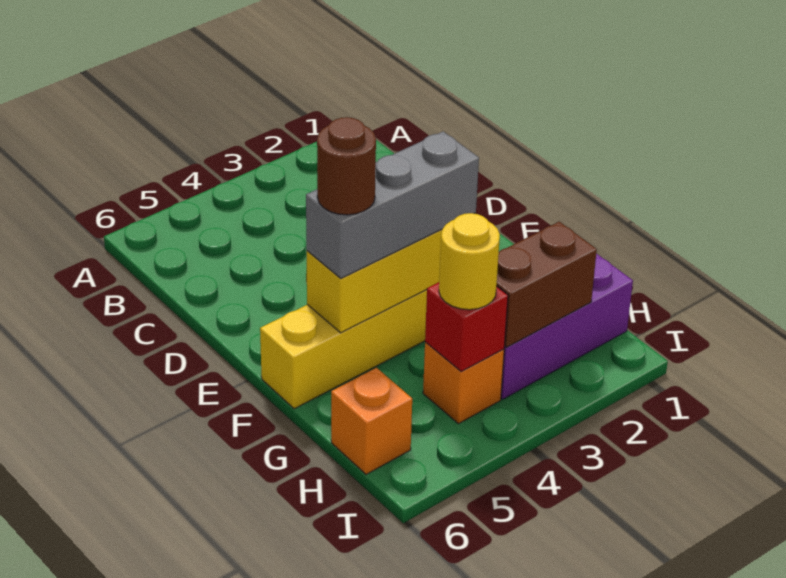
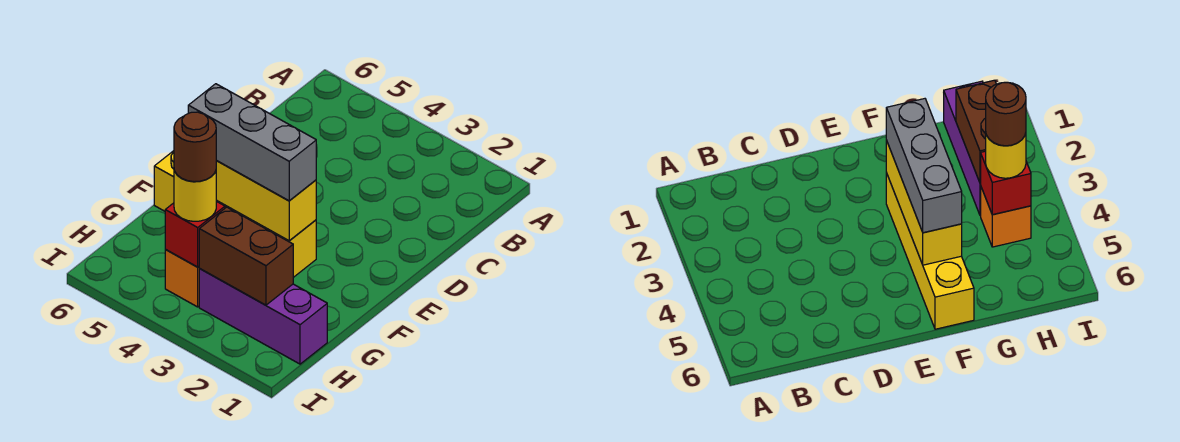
brown round brick F5 level 4 -> brown round brick H4 level 4
orange brick H6 level 1 -> none

